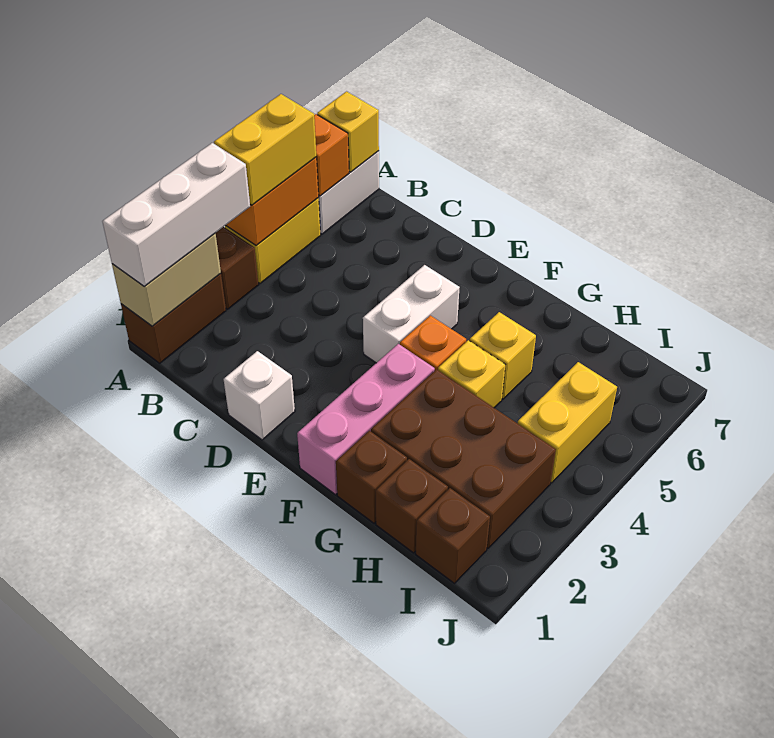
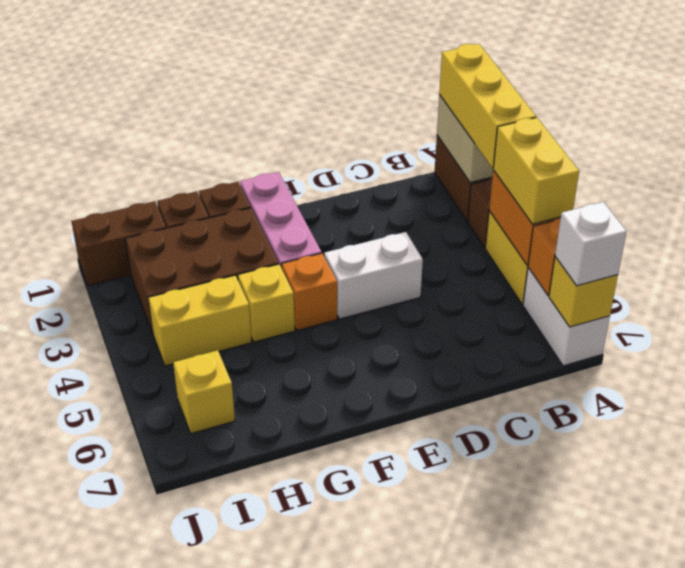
white brick A1:A3 level 3 -> yellow brick A1:A3 level 3
white brick D1 level 1 -> white brick A7 level 3
white brick E4:E5 level 1 -> white brick D4:E4 level 1
yellow brick G5 level 1 -> yellow brick I6 level 1
brown brick I1 level 1 -> brown brick I1:J1 level 1
yellow brick I4:I5 level 1 -> yellow brick H4:I4 level 1

